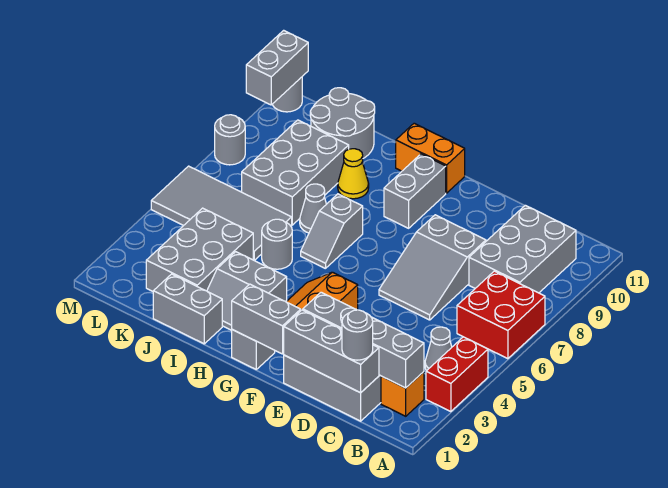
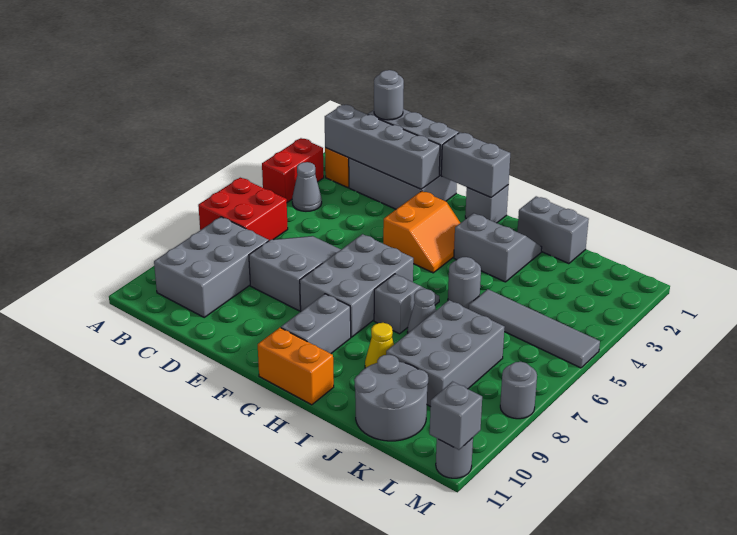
grey brick J2:K4 level 1 -> grey brick F6:G8 level 1
grey tile J5:M6 level 1 -> grey tile J5:M5 level 1
grey brick M10:M11 level 2 -> grey brick M11 level 2

